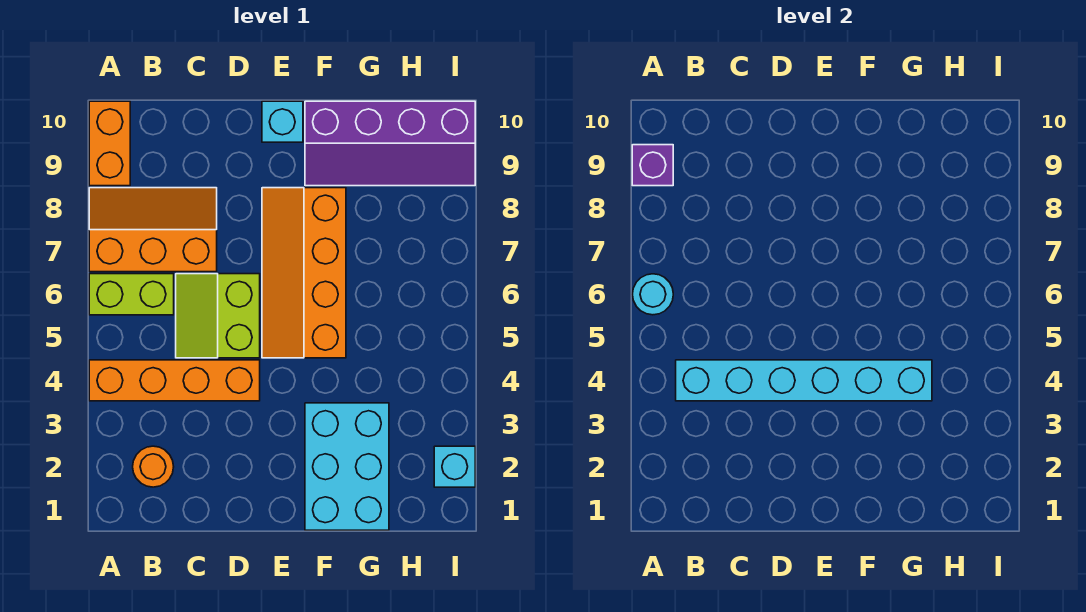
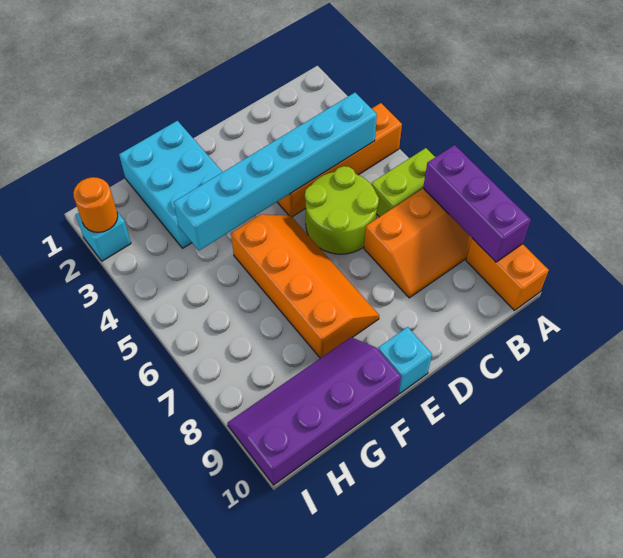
cyan round brick A6 level 2 -> none
purple brick A9 level 2 -> purple brick A7:A9 level 2
orange round brick B2 level 1 -> orange round brick I2 level 2
lime slope C5:D6 level 1 top D -> lime round brick C5:D6 level 1

